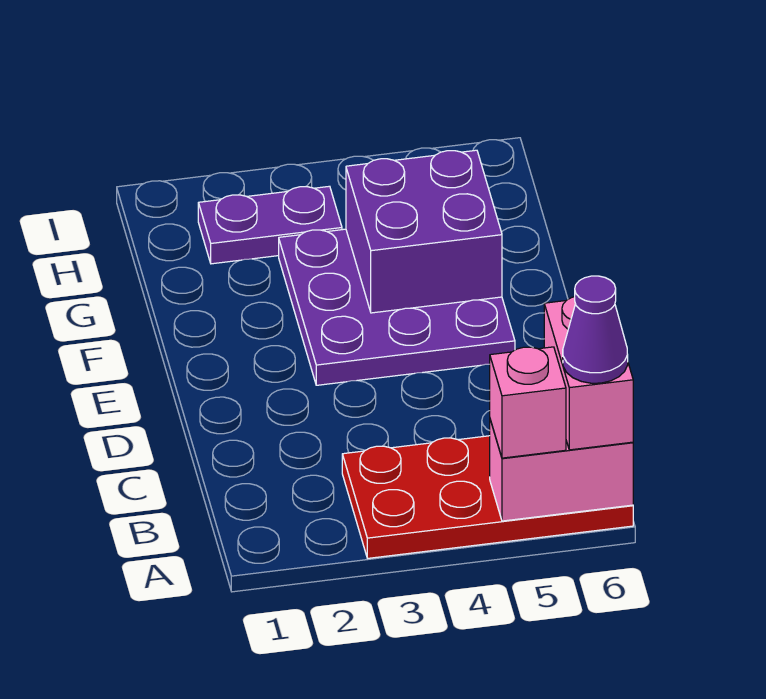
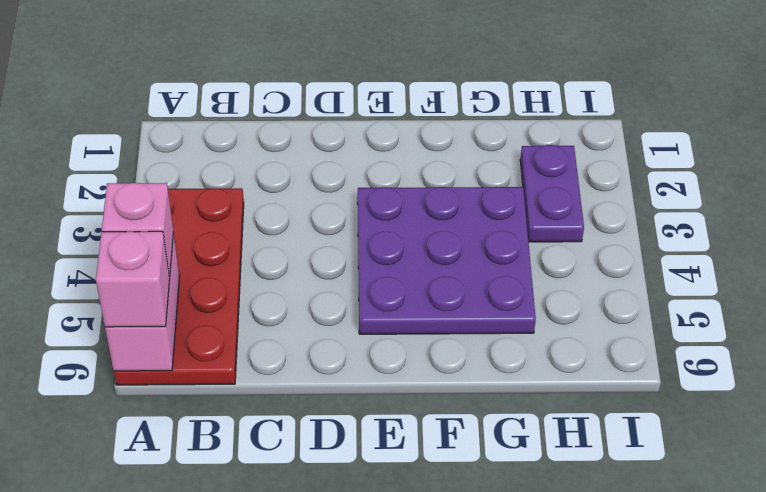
pink brick A6:B6 level 3 -> pink brick A6 level 3
purple cone A6 level 4 -> none
purple brick F4:G5 level 2 -> none

